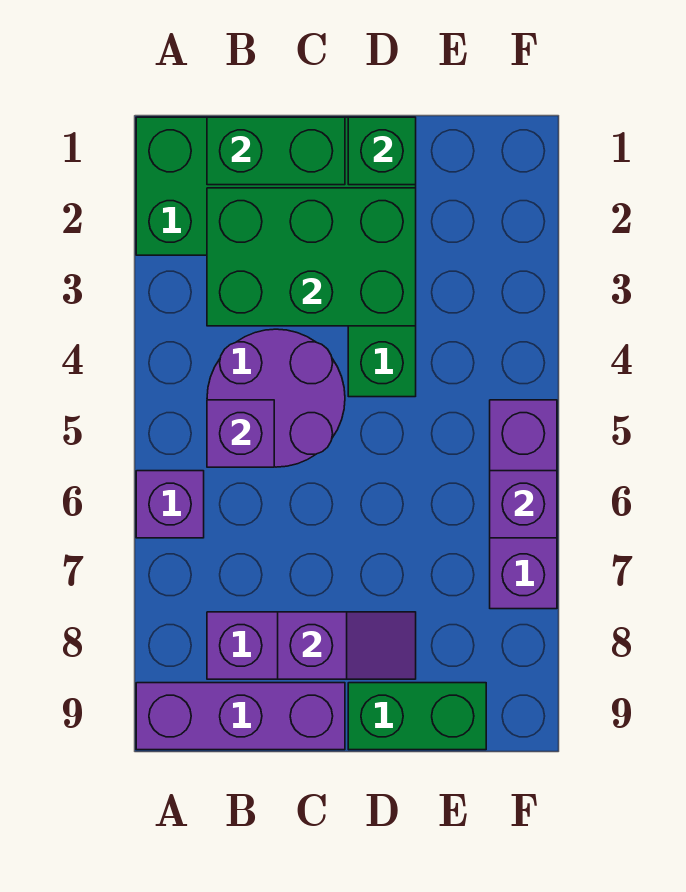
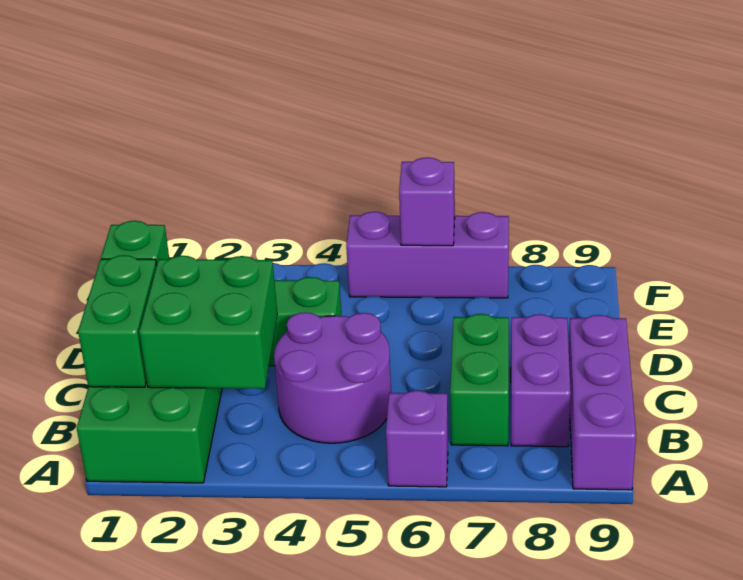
green brick B2:D3 level 2 -> green brick B2:C3 level 2
purple brick B5 level 2 -> none
purple slope C8:D8 level 2 top C -> none
green brick D9:E9 level 1 -> green brick B7:C7 level 1

